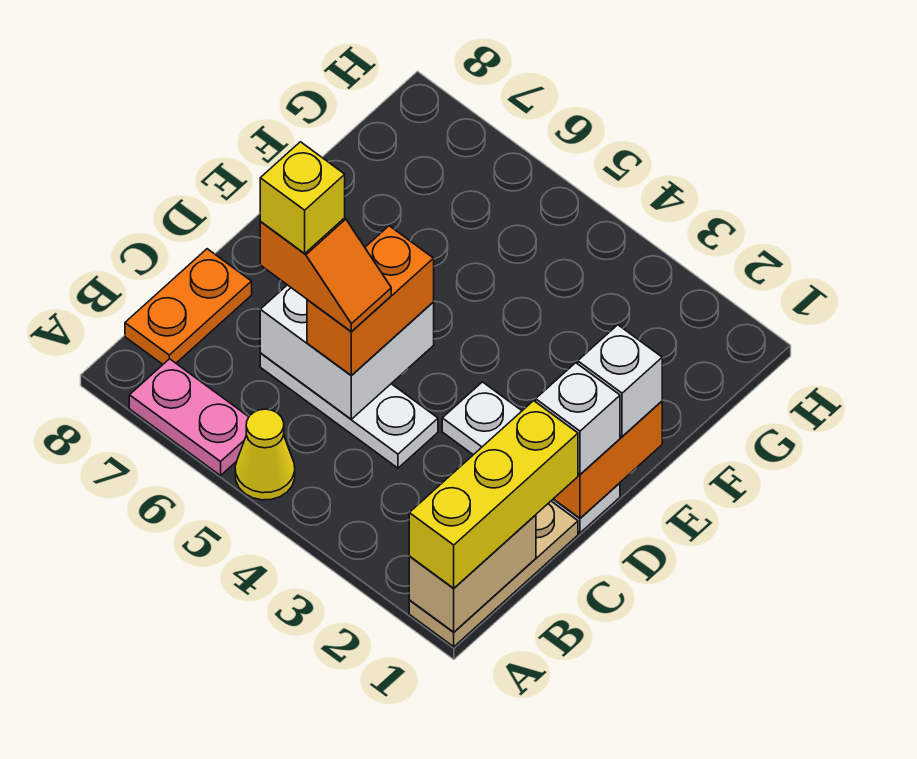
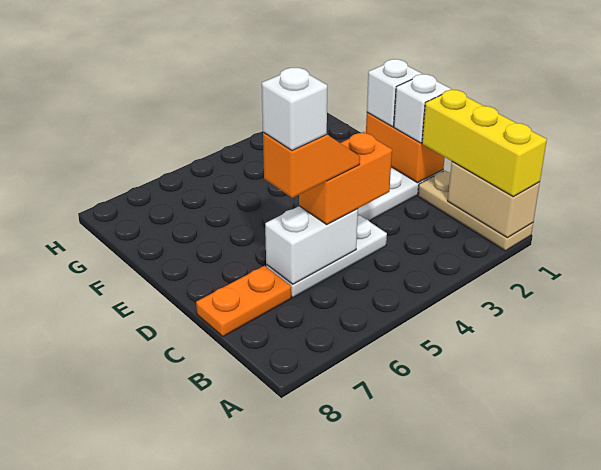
yellow cone A5 level 1 -> none
pink plate A6:A7 level 1 -> none
orange plate B8:C8 level 1 -> orange plate C7:C8 level 1
white brick C5:D6 level 2 -> white brick C5:C6 level 2
orange brick C5:D5 level 3 -> orange brick C4:C5 level 3
yellow brick C6 level 5 -> white brick C6 level 5

